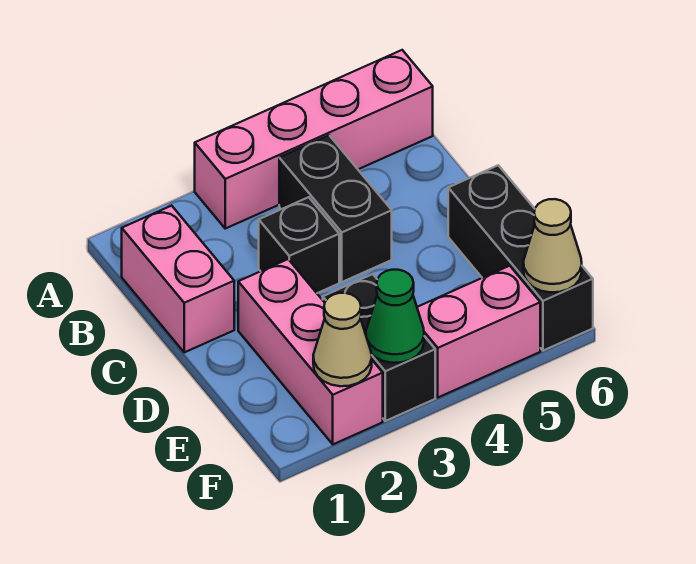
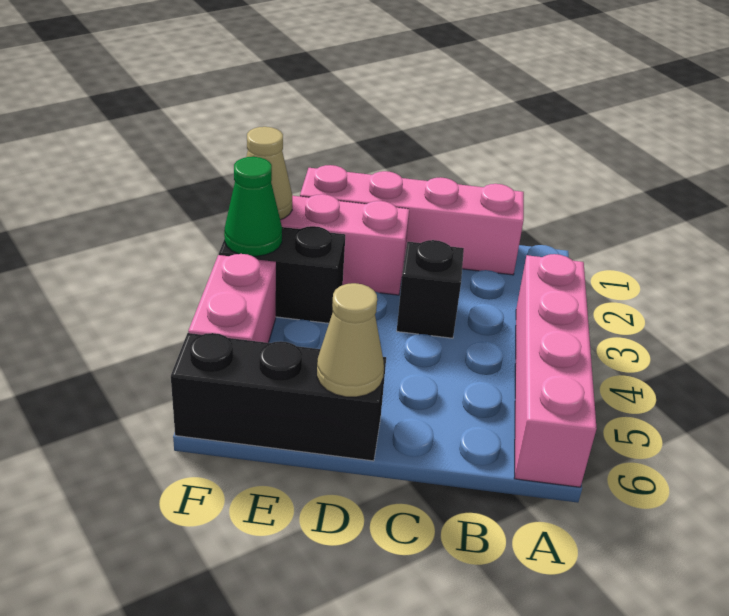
pink brick B1:C1 level 1 -> pink brick B1:E1 level 1
black brick B4:C4 level 1 -> none
tan cone F6 level 2 -> tan cone D6 level 2

